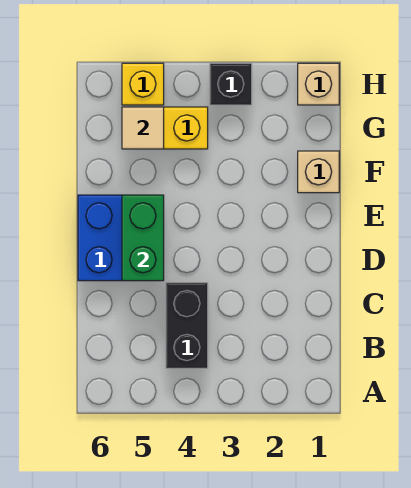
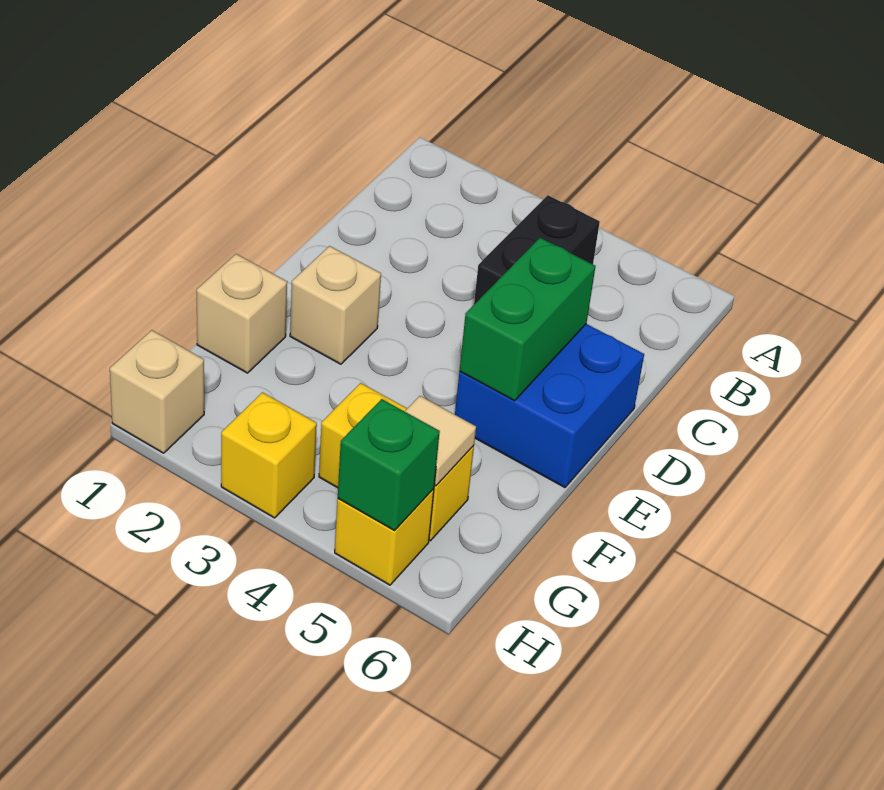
none -> tan brick E2 level 1
black brick H3 level 1 -> yellow brick H3 level 1
none -> green brick H5 level 2

